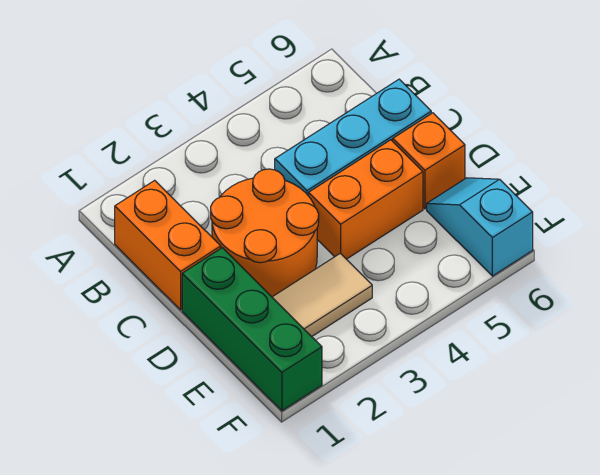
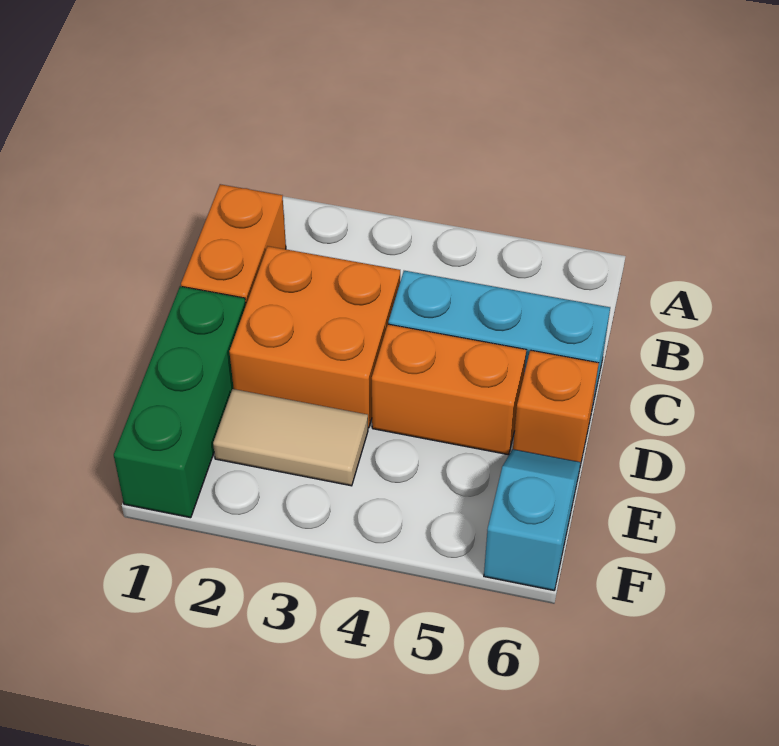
orange round brick C2:D3 level 1 -> orange brick C2:D3 level 1

